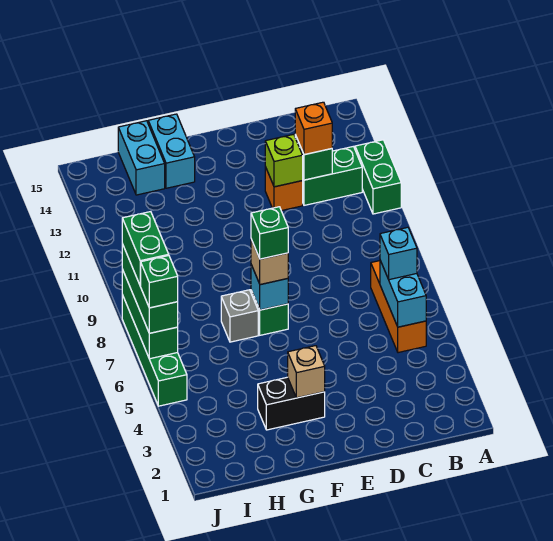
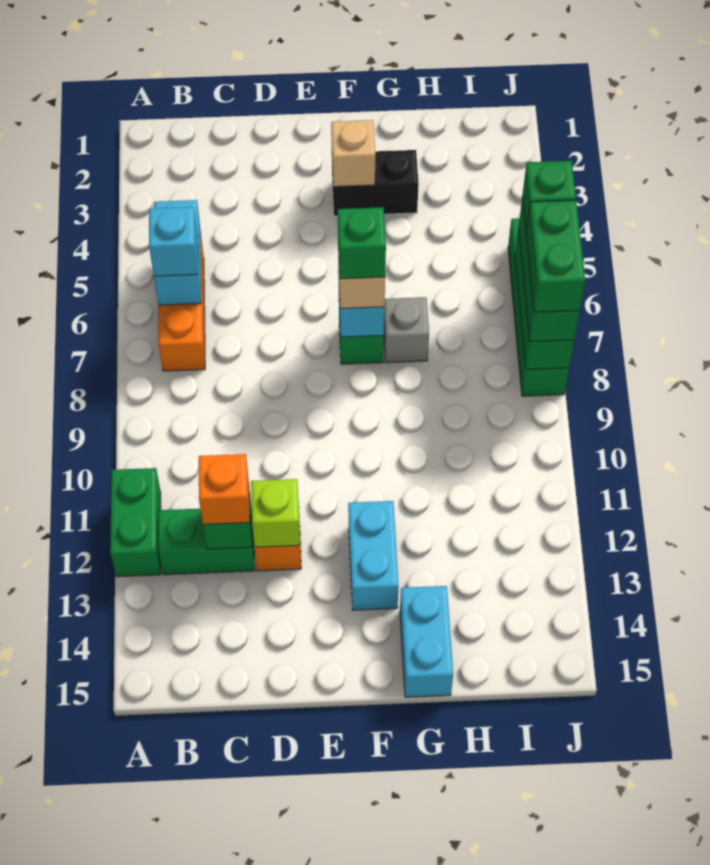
cyan brick H14:H15 level 1 -> cyan brick F12:F13 level 1

